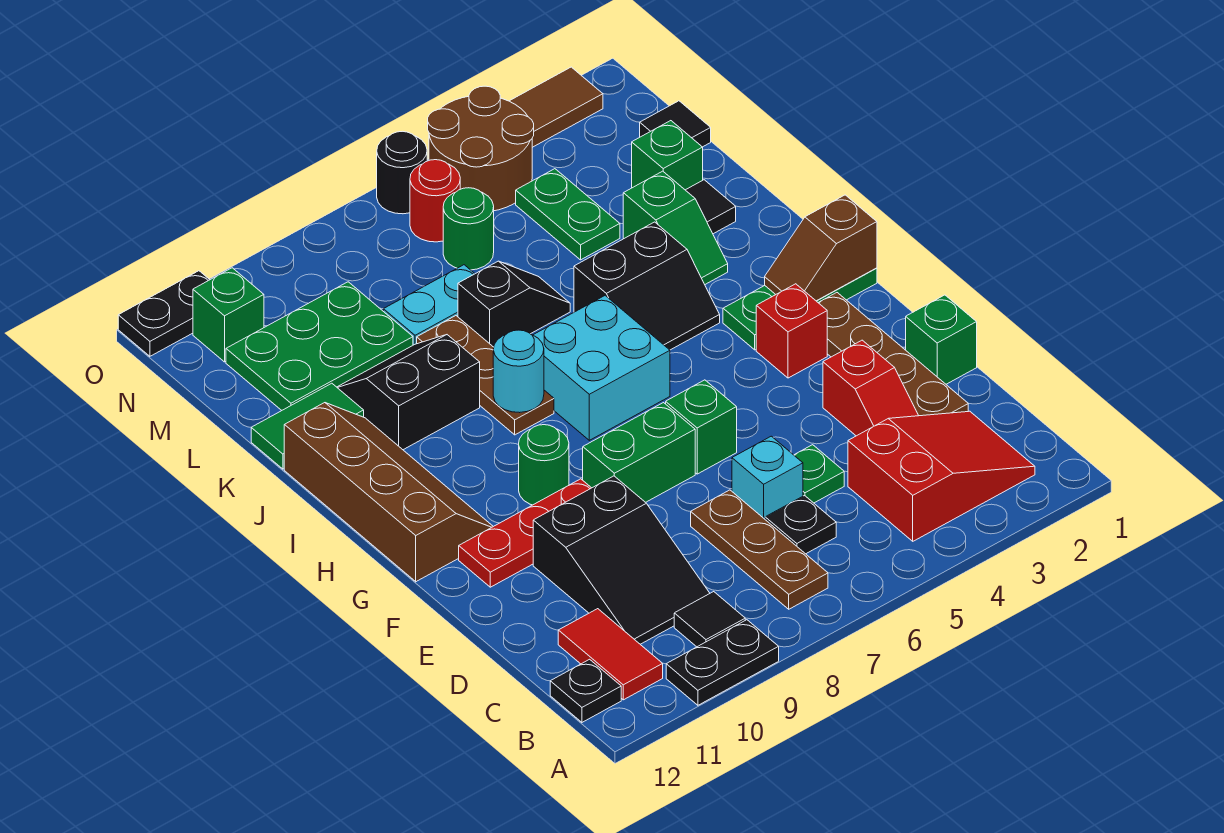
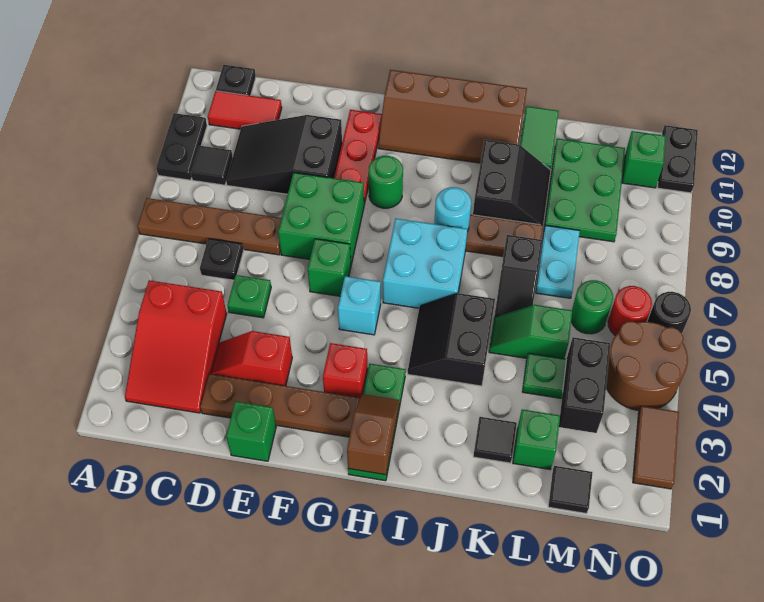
brown plate B7:D7 level 1 -> brown plate A7:D7 level 1
cyan brick D6 level 1 -> cyan brick G5 level 1
green brick F7:F8 level 1 -> green brick E7:F8 level 1
green slope J3:K3 level 1 top K -> green slope K5:L5 level 1 top L
none -> black brick M3:M4 level 2

